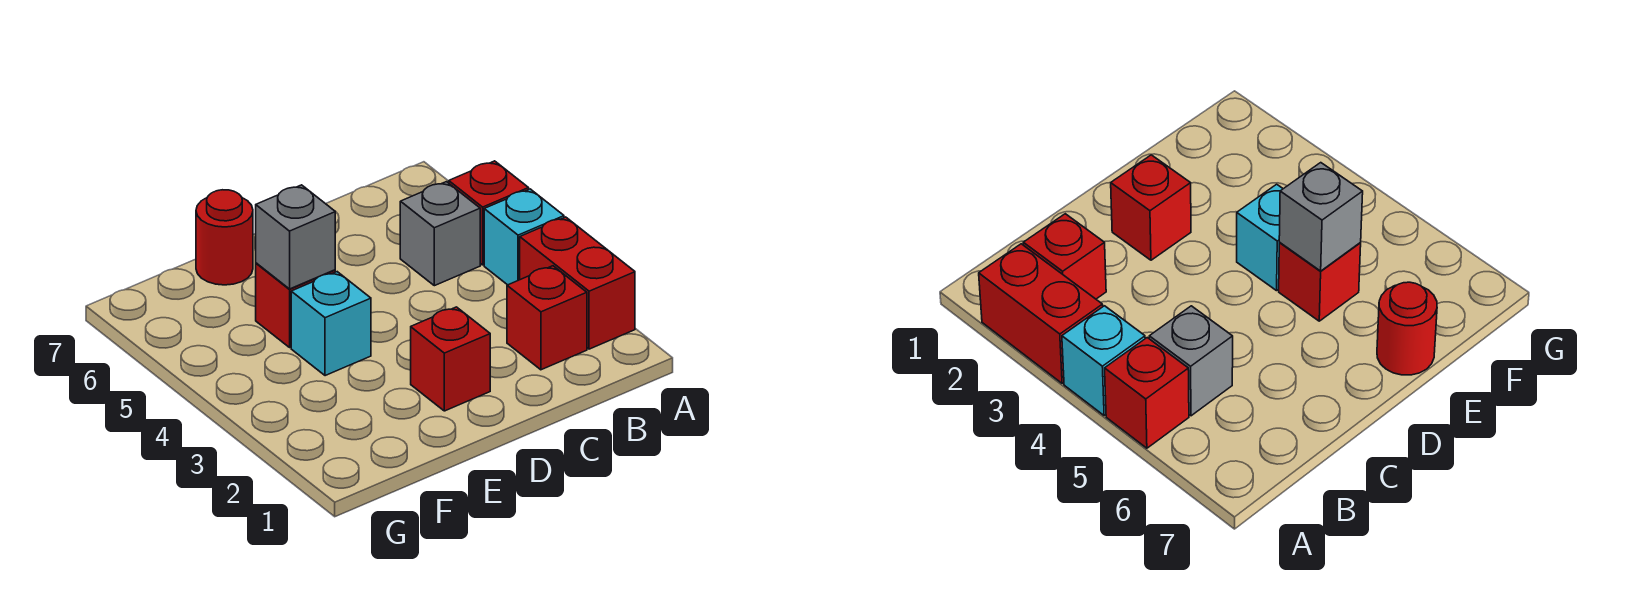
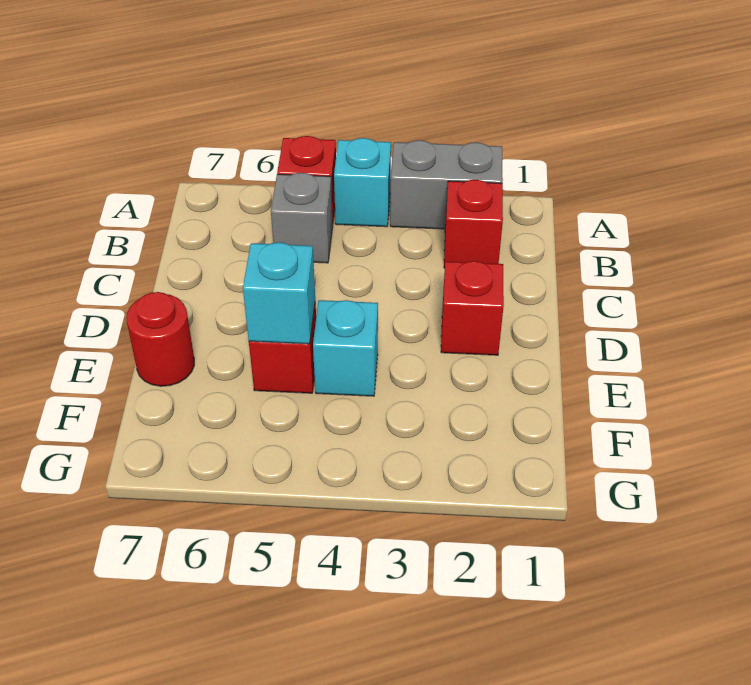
red brick A2:A3 level 1 -> grey brick A2:A3 level 1
grey brick E5 level 2 -> cyan brick E5 level 2

